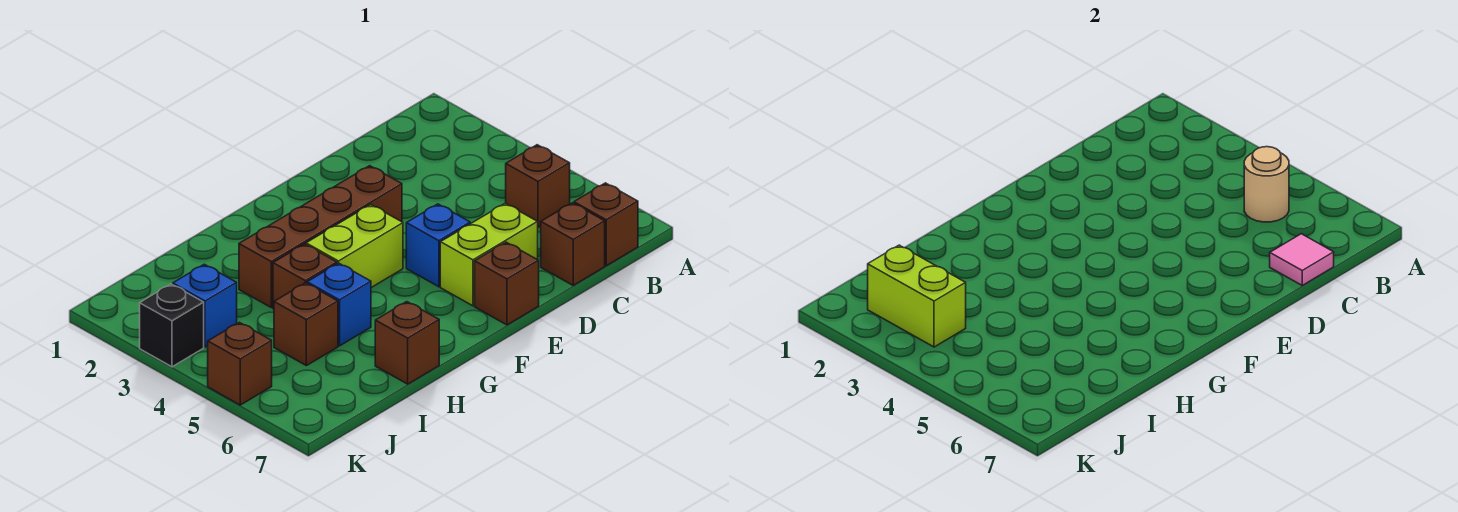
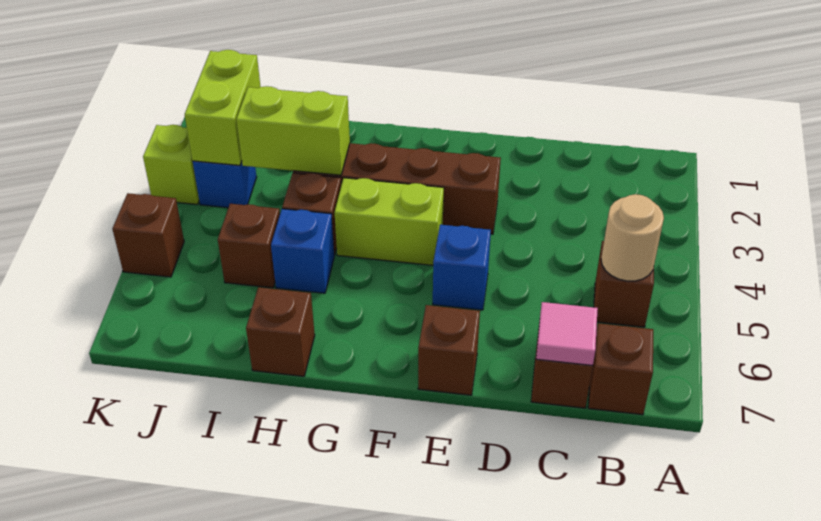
lime brick D6:E6 level 1 -> lime brick H3:I3 level 2
black brick K3 level 1 -> lime brick K3 level 1

